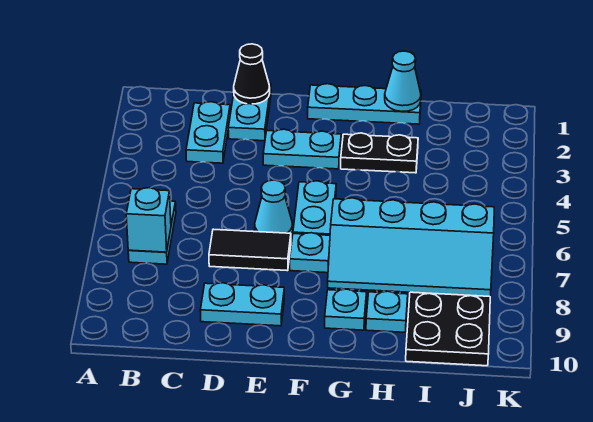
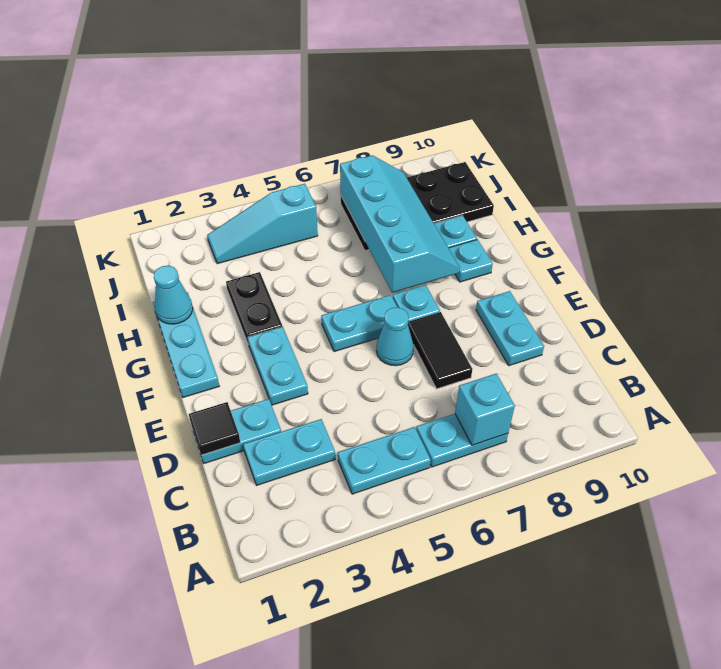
none -> cyan plate B4:B5 level 1
black cone D1 level 2 -> black tile D1 level 2
none -> cyan slope J3:J5 level 1 top 5

